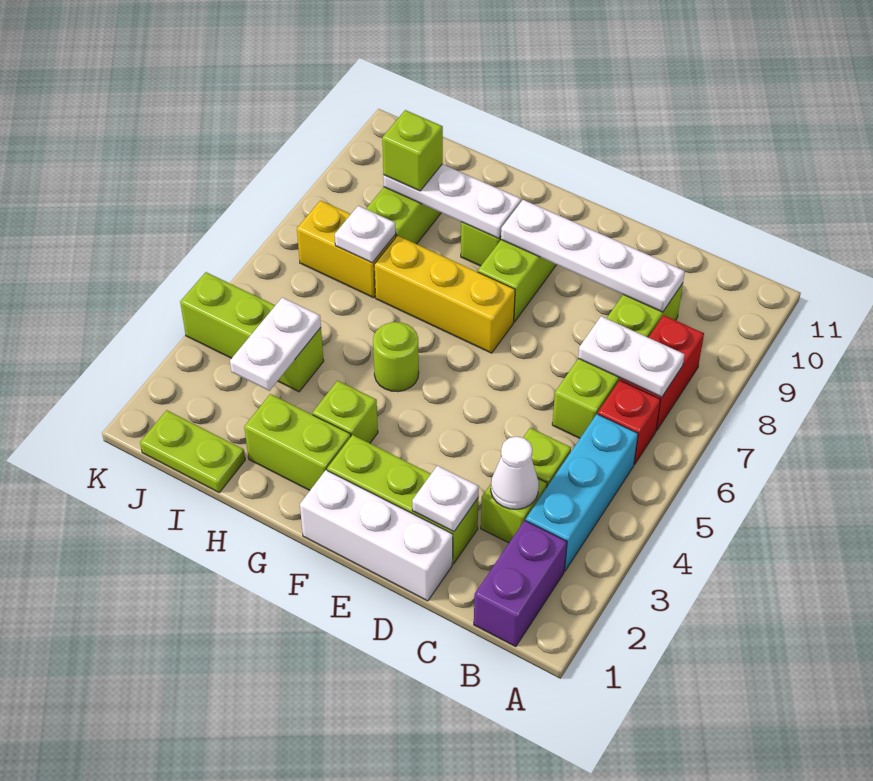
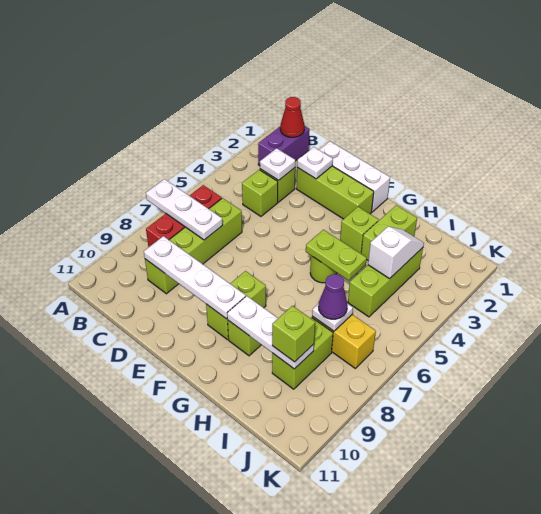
none -> red cone B1 level 2
cyan brick B3:B5 level 1 -> none
white plate B7:C7 level 2 -> white plate A7:C7 level 2
white cone C3 level 2 -> white plate C3 level 2
yellow brick F7:H7 level 1 -> none
lime brick G2:H2 level 1 -> lime brick H2:H3 level 1
lime plate I1:J1 level 1 -> lime plate G5:H5 level 2
white plate I3:I4 level 2 -> white slope I3:I4 level 2 top 4
lime brick I4:K4 level 1 -> lime brick I3:I5 level 1
none -> purple cone I7 level 3

